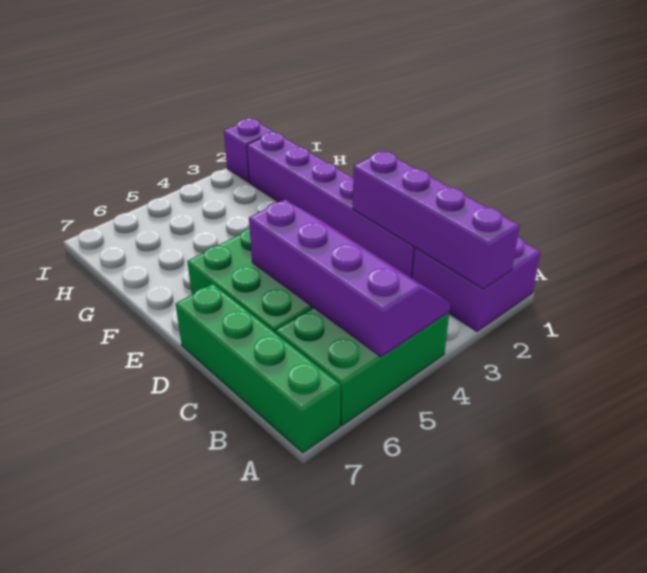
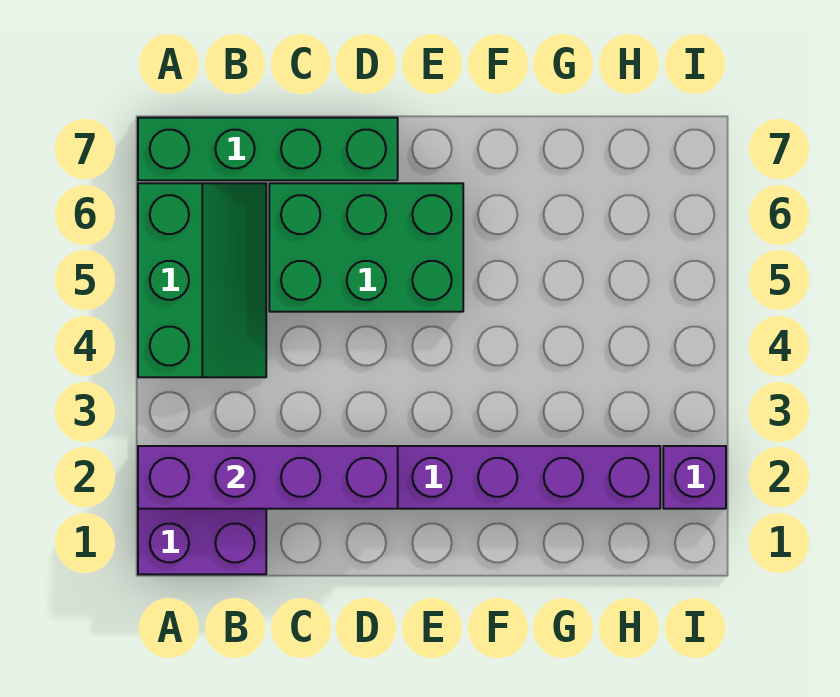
green brick A4:B6 level 1 -> green slope A4:B6 level 1 top A
purple slope A4:D5 level 2 top 5 -> none

